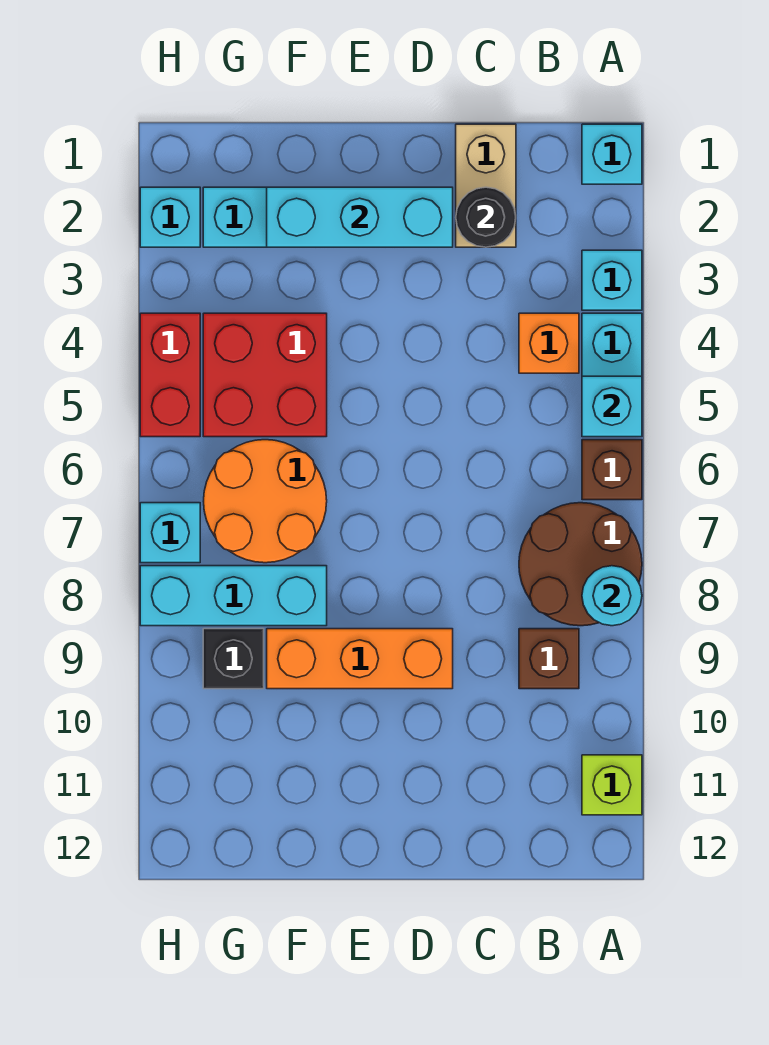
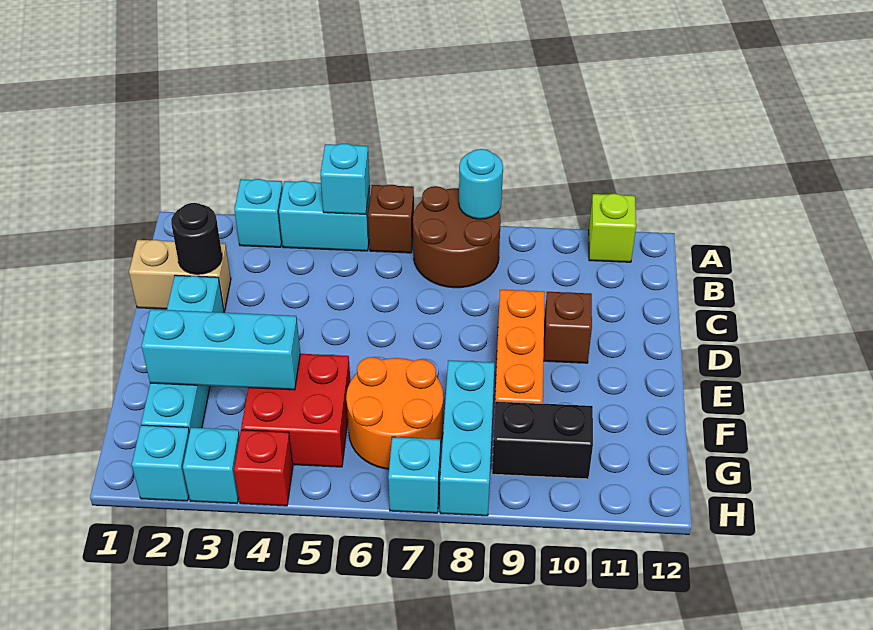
cyan brick A1 level 1 -> cyan brick H3 level 1
orange brick B4 level 1 -> none
brown brick B9 level 1 -> brown brick D10 level 1
cyan brick D2:F2 level 2 -> cyan brick F2:F4 level 2
black brick G9 level 1 -> black brick G9:G10 level 1
red brick H4:H5 level 1 -> red brick H4 level 1

